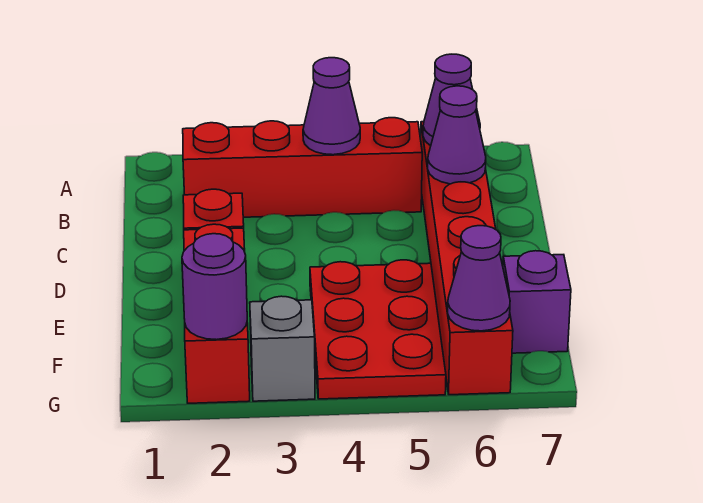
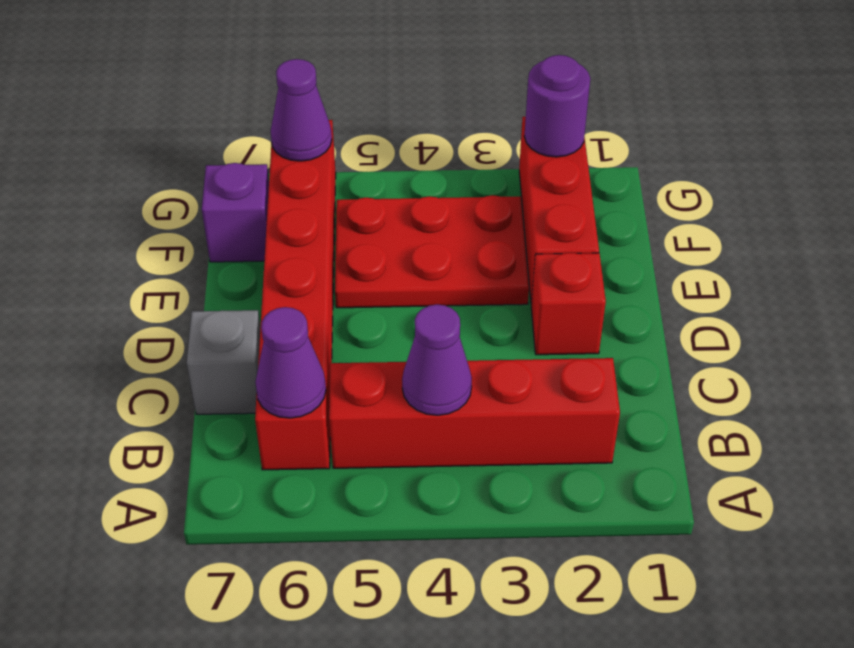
purple cone C6 level 2 -> none
red plate E4:G5 level 1 -> red plate E3:F5 level 1
grey brick G3 level 1 -> grey brick C7 level 1

